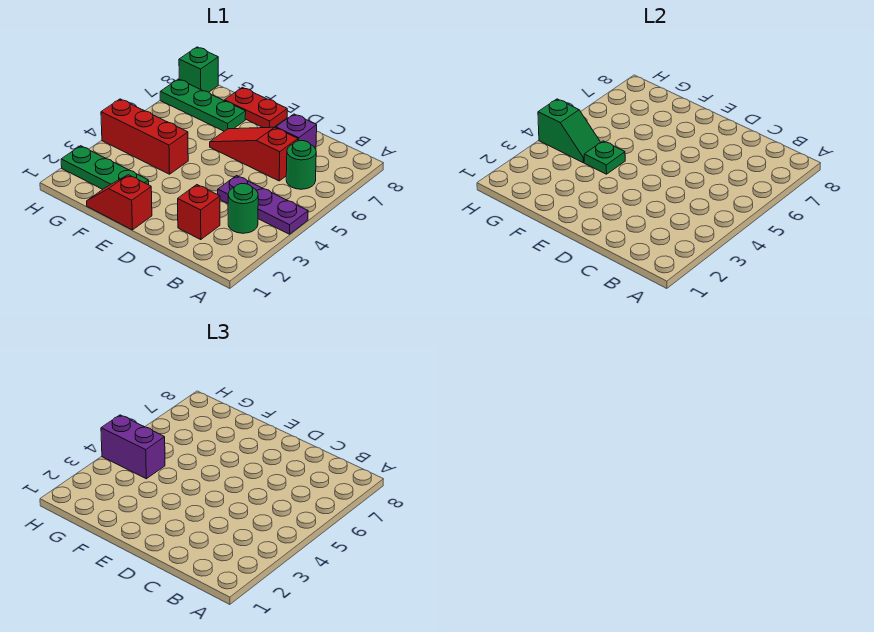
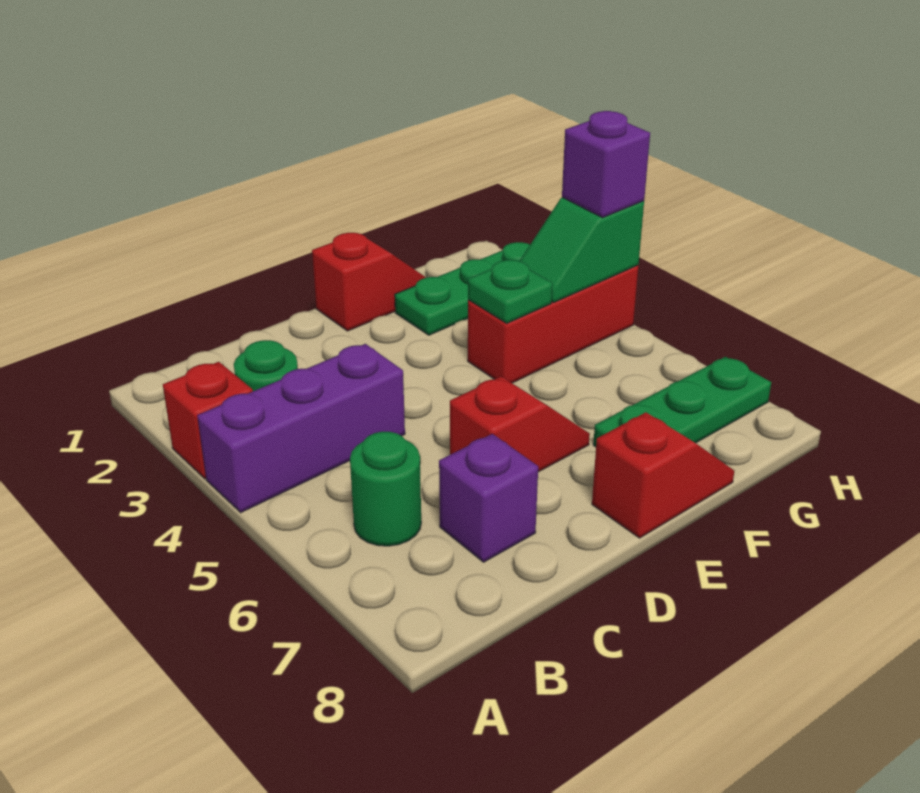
purple plate A4:C4 level 1 -> purple brick A4:C4 level 1
red brick C2 level 1 -> red brick A3 level 1
red slope C6:E6 level 1 top C -> red slope D6:E6 level 1 top D
red plate E8:F8 level 1 -> red slope E8:F8 level 1 top E
purple brick G4:H4 level 3 -> purple brick H4 level 3
green brick H8 level 1 -> none

